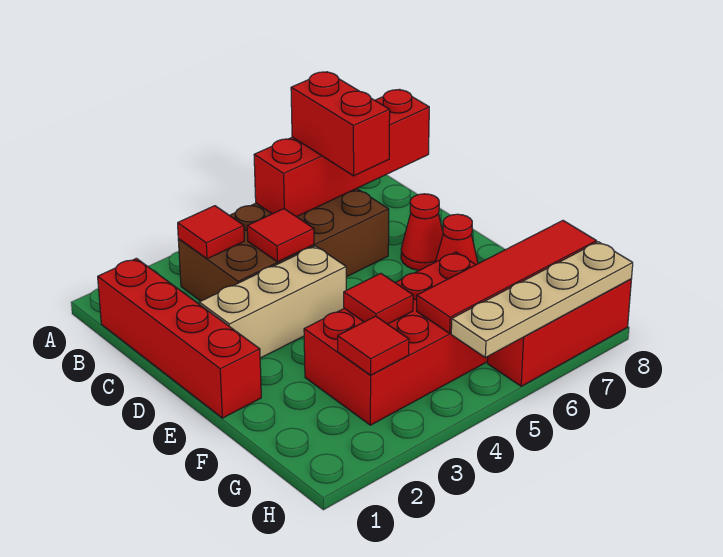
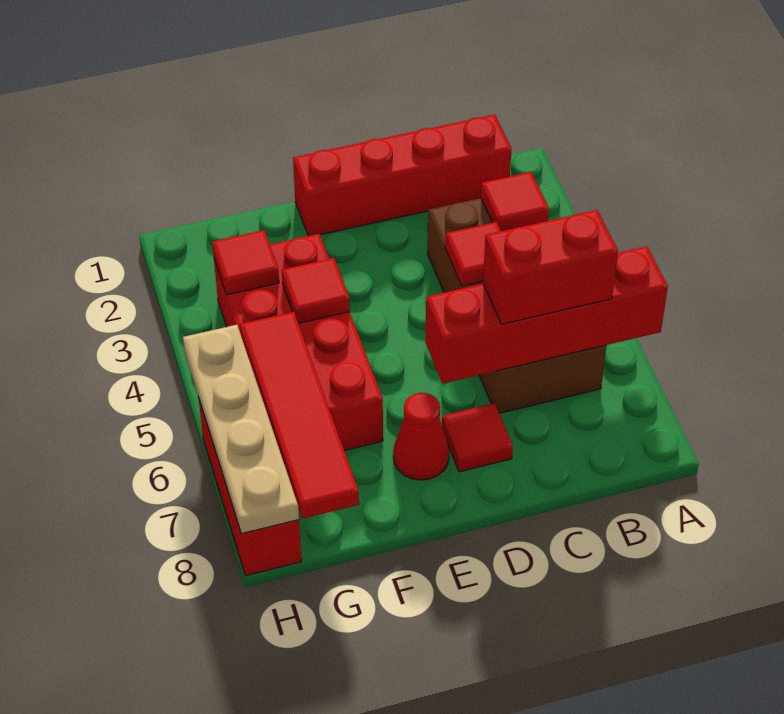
red brick B5:B8 level 2 -> red brick A6:D6 level 2
tan brick D2:D4 level 1 -> none
red cone D7 level 1 -> red tile D7 level 1

